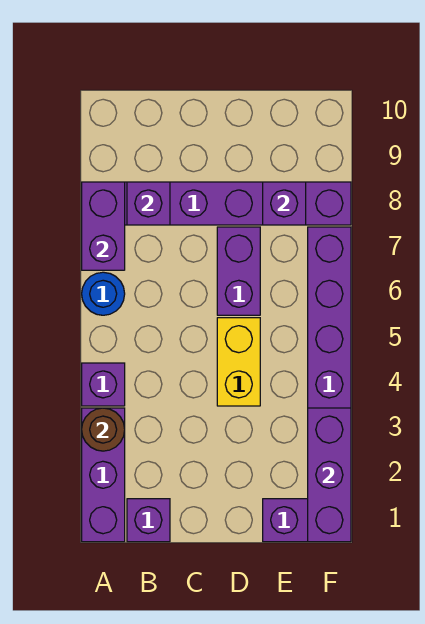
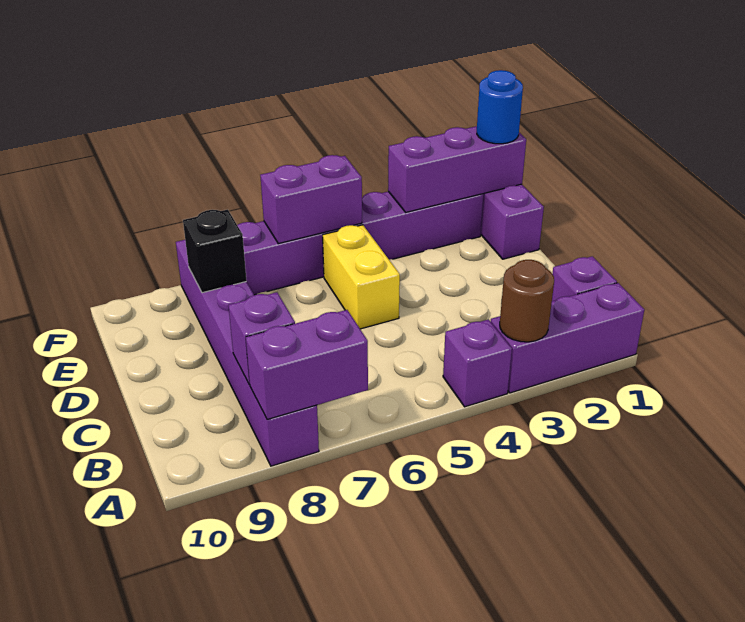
blue round brick A6 level 1 -> blue round brick F1 level 3
yellow brick D4:D5 level 1 -> yellow brick D5:E5 level 1
purple brick D6:D7 level 1 -> purple brick F5:F6 level 2
purple brick E8 level 2 -> black brick E8 level 2

